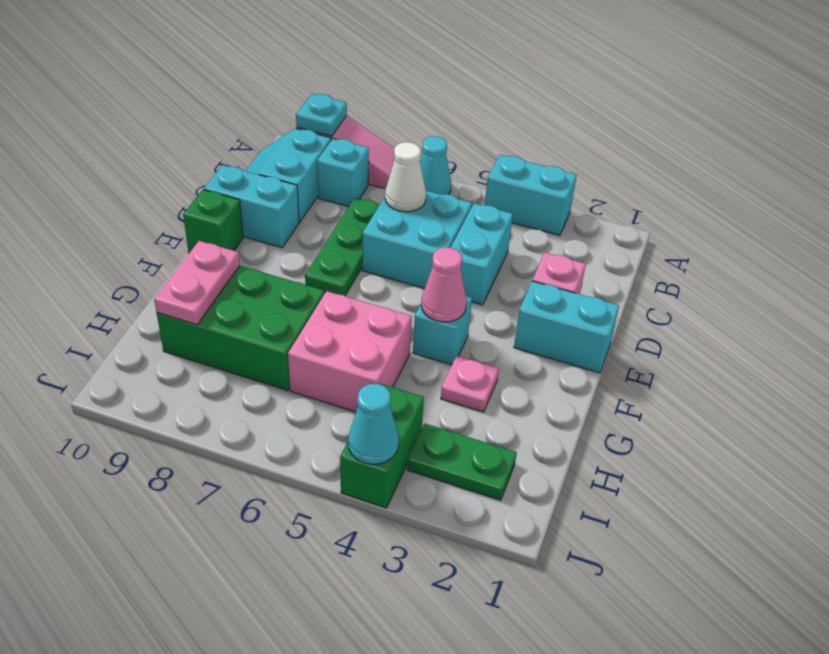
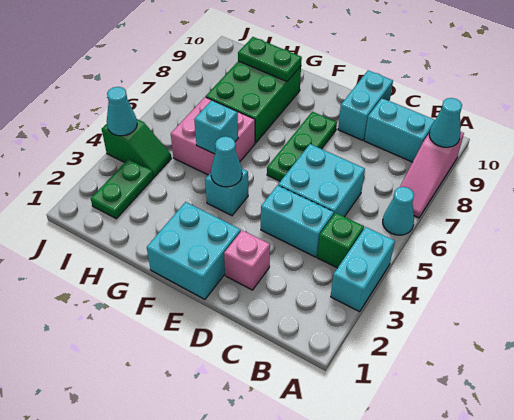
cyan plate A9 level 2 -> cyan cone A9 level 2
cyan brick B8 level 1 -> cyan brick G5 level 2
white cone C6 level 2 -> none
green plate C7:E7 level 1 -> green plate E6:E8 level 1
cyan brick E1:E2 level 1 -> cyan brick E1:F2 level 1
green brick E10 level 1 -> green brick B4 level 1
pink cone F4 level 2 -> cyan cone F4 level 2
pink plate G3 level 1 -> none
pink plate G9:H9 level 2 -> green plate G9:H9 level 2
green brick I4:J4 level 1 -> green slope I4:J4 level 1 top J

